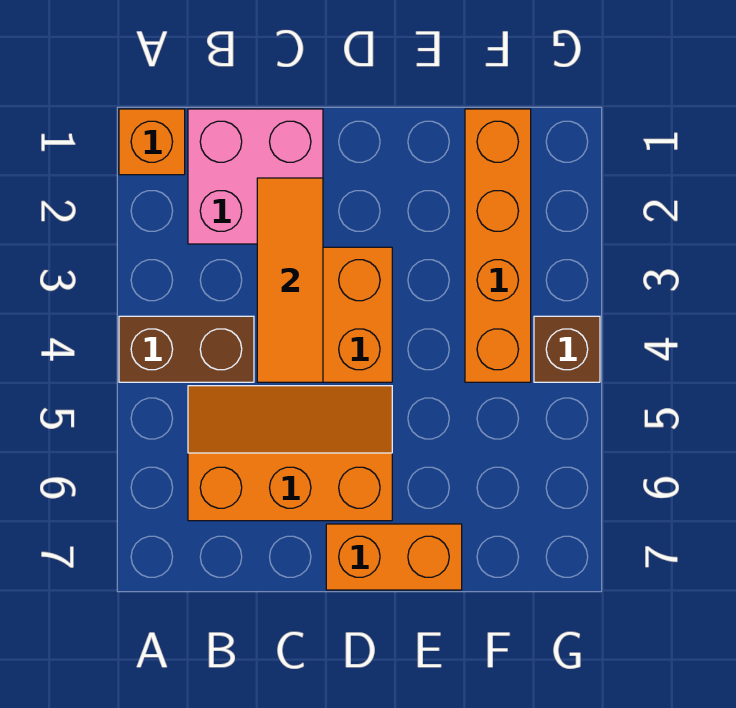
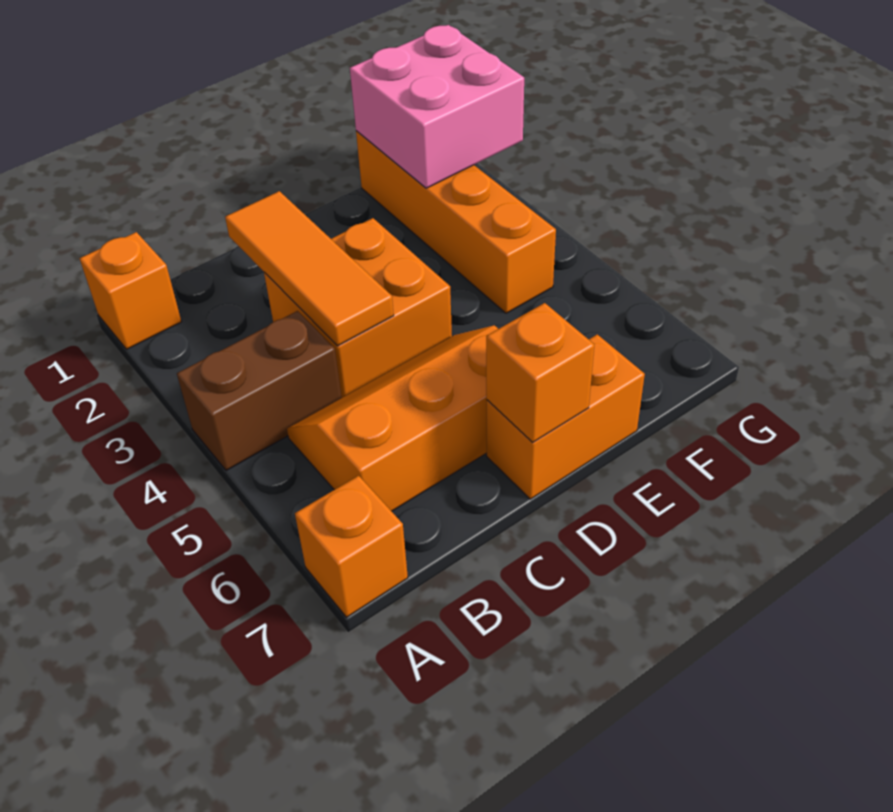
none -> orange brick A7 level 1
pink brick B1:C2 level 1 -> pink brick F1:G2 level 2
none -> orange brick D7 level 2
brown brick G4 level 1 -> none

